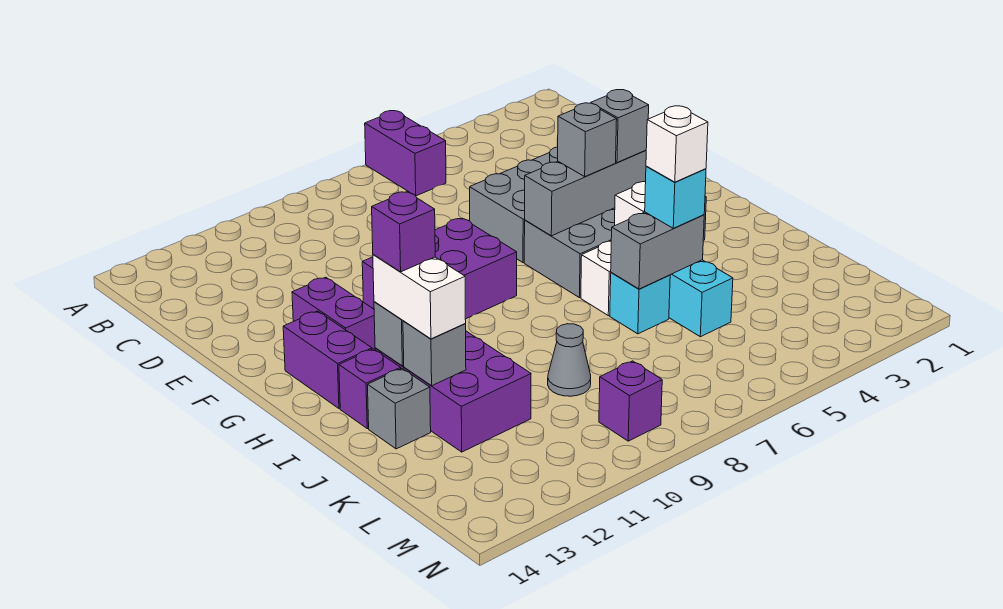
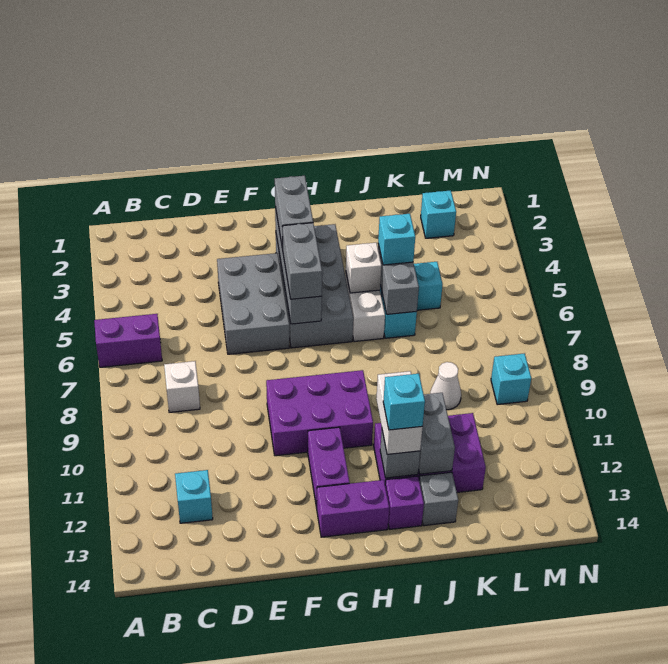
none -> cyan brick C12 level 1
purple brick F8:G10 level 1 -> purple brick F9:H10 level 1
purple brick F12:G12 level 1 -> purple brick G11:G12 level 1
grey brick G4 level 3 -> grey brick G3:G4 level 3
grey brick G5 level 3 -> grey brick G5:G6 level 3
white brick I12:J12 level 3 -> white brick I11:I12 level 3
purple brick I12 level 4 -> cyan brick I12 level 4
white brick J5 level 4 -> white brick C8 level 1
grey brick J12 level 2 -> grey brick J11:J12 level 2
grey cone K9 level 1 -> white cone K9 level 1
none -> cyan brick L2 level 1
purple brick M9 level 1 -> cyan brick M9 level 1

